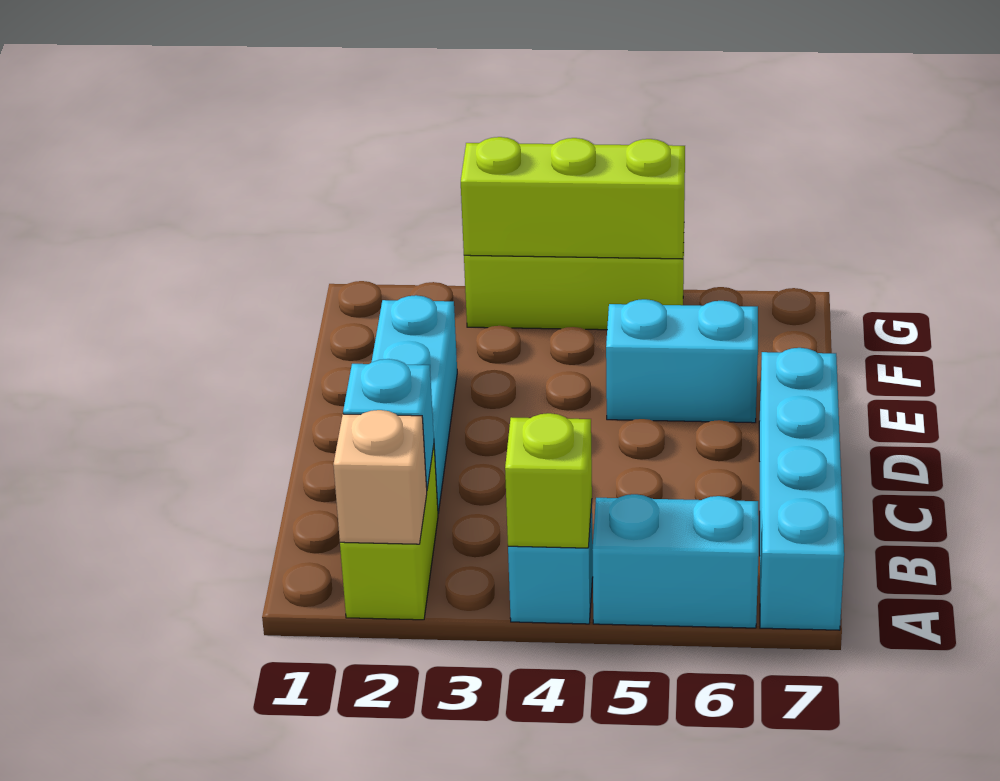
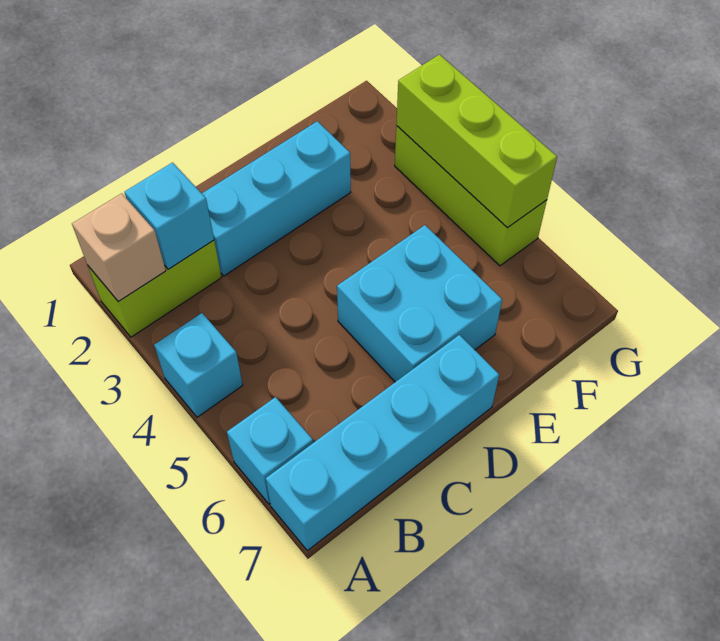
lime brick A4 level 2 -> none
cyan brick A5:A6 level 1 -> cyan brick A6 level 1
cyan brick E5:E6 level 1 -> cyan brick D5:E6 level 1

